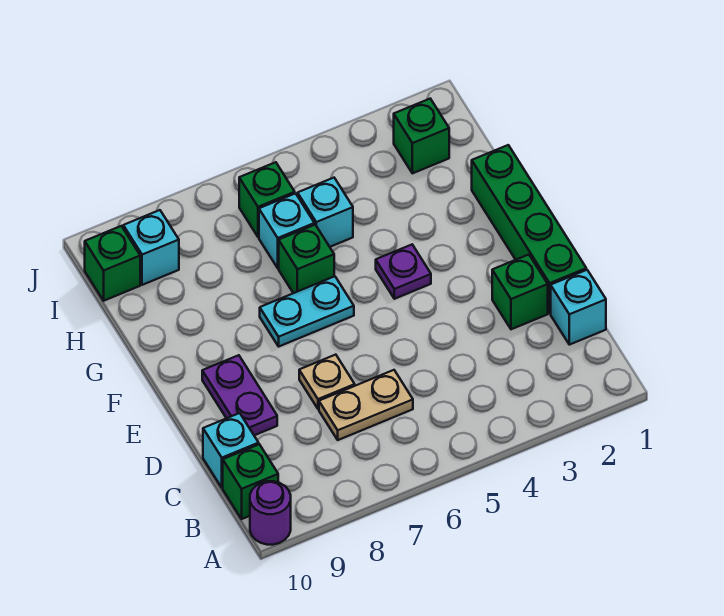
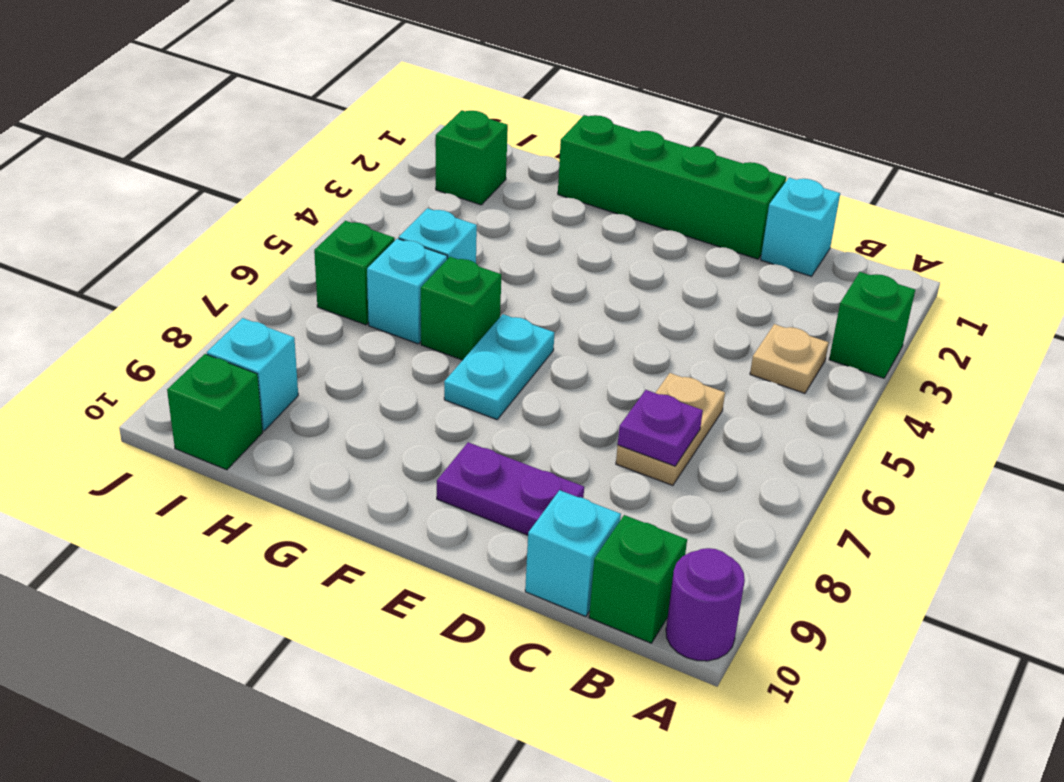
green brick D2 level 1 -> green brick A3 level 1
tan plate D7 level 1 -> tan plate B4 level 1
purple plate F4 level 1 -> purple plate C7 level 2

